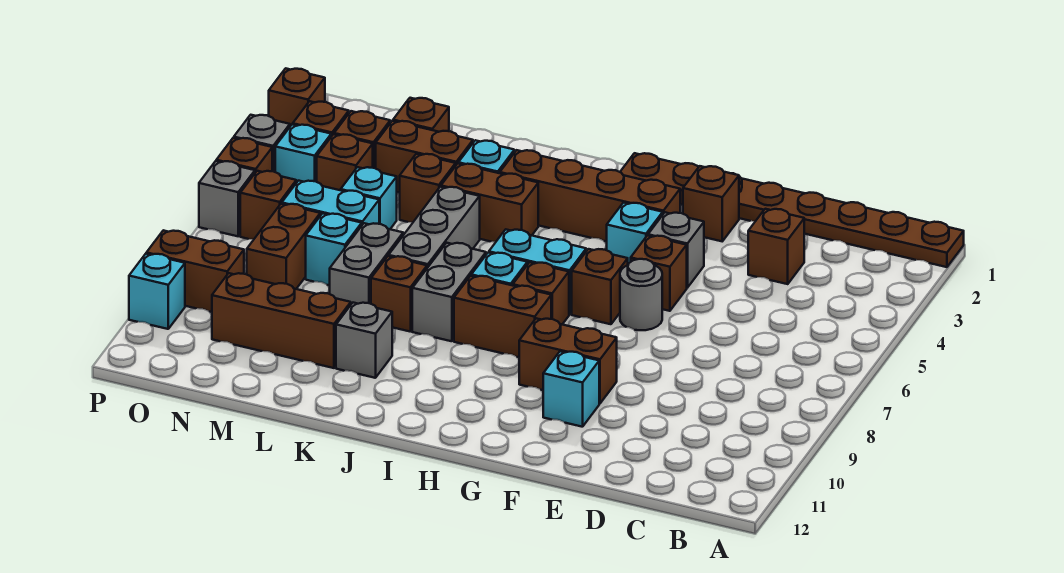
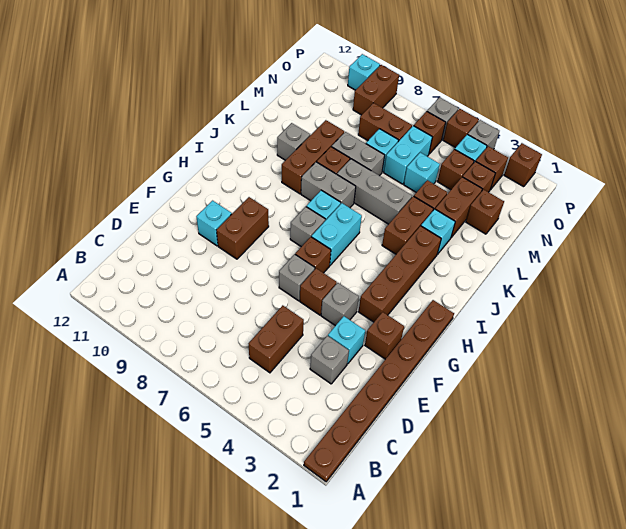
brown brick D3 level 1 -> grey brick D3 level 1
grey round brick F6 level 1 -> grey brick F6 level 1
cyan brick G4 level 1 -> cyan brick E3 level 1
brown brick H7 level 1 -> grey brick H7 level 1
brown brick H8:I8 level 1 -> brown brick C5:D5 level 1
brown brick L10:N10 level 1 -> brown brick J9:L9 level 1

